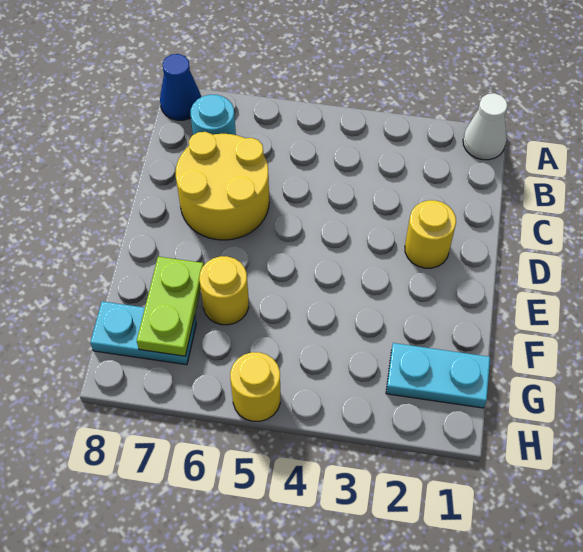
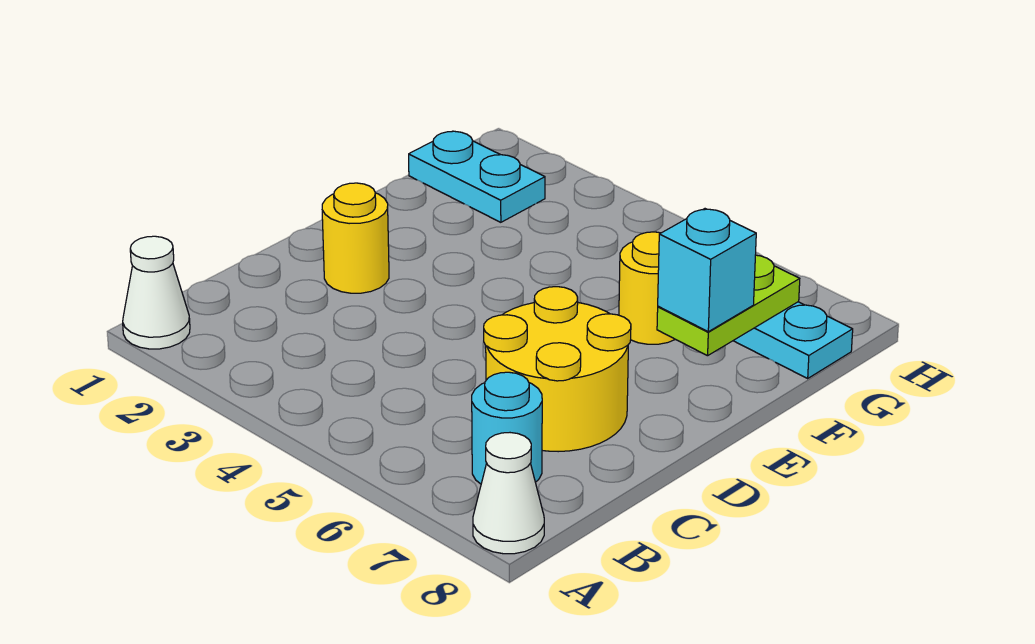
blue cone A8 level 1 -> white cone A8 level 1
none -> cyan brick F7 level 3
yellow round brick H5 level 1 -> none

